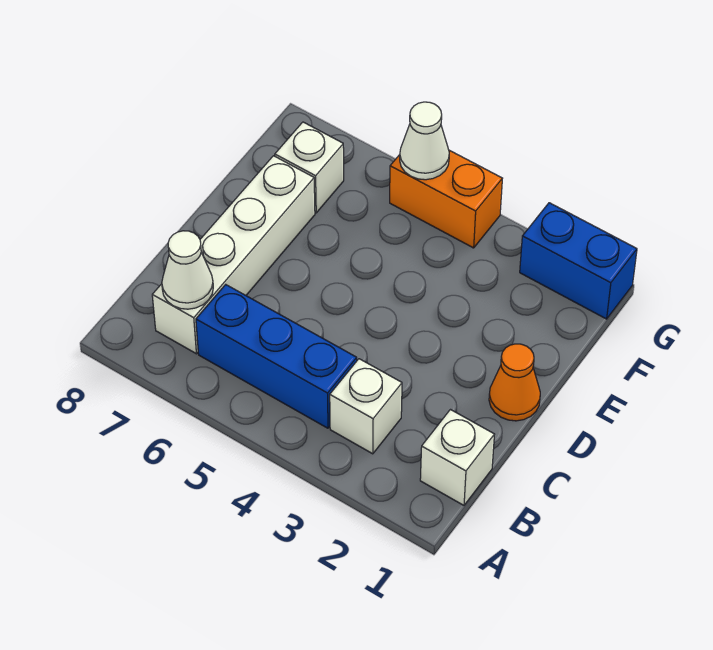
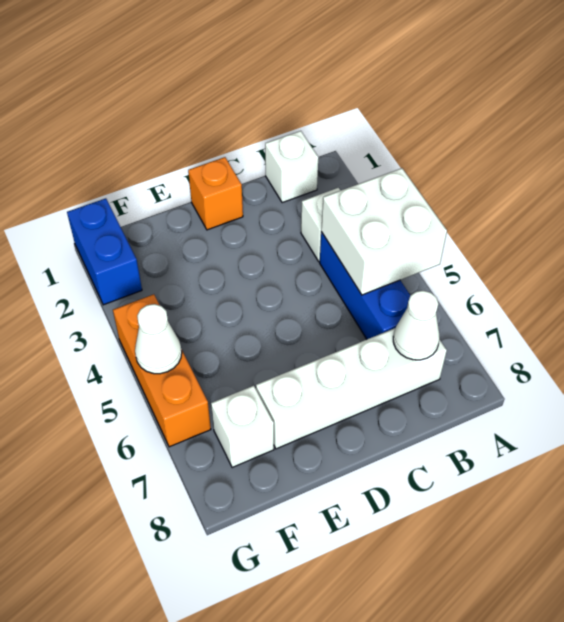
none -> white brick A4:B5 level 2
orange cone D1 level 1 -> orange brick D1 level 1
orange brick G4:G5 level 1 -> orange brick G4:G6 level 1

